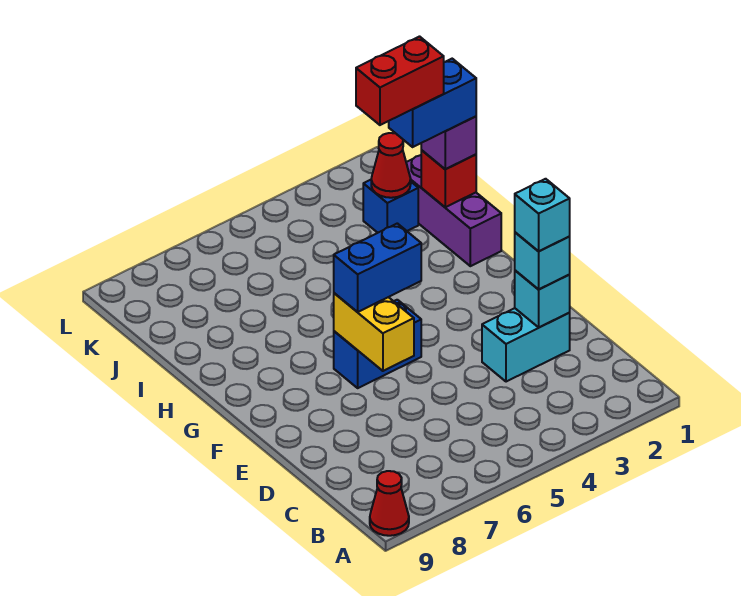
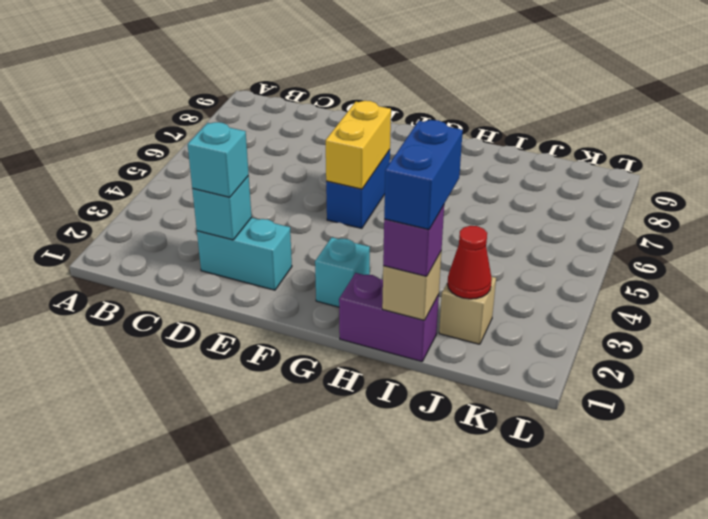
red cone A9 level 1 -> none
cyan brick D2:D3 level 1 -> cyan brick D2:E2 level 1
cyan brick D2 level 4 -> cyan brick G2 level 1
yellow brick E6:F6 level 2 -> yellow brick F5:F6 level 2
blue brick F5:F6 level 3 -> none
purple brick H1:J1 level 1 -> purple brick H1:I1 level 1
red brick I1 level 2 -> tan brick I1 level 2
red brick I2:I3 level 5 -> none
blue brick J2 level 1 -> tan brick J2 level 1

